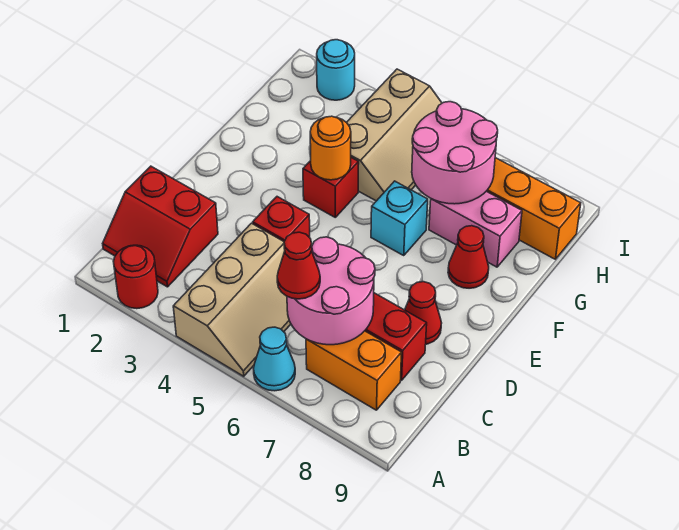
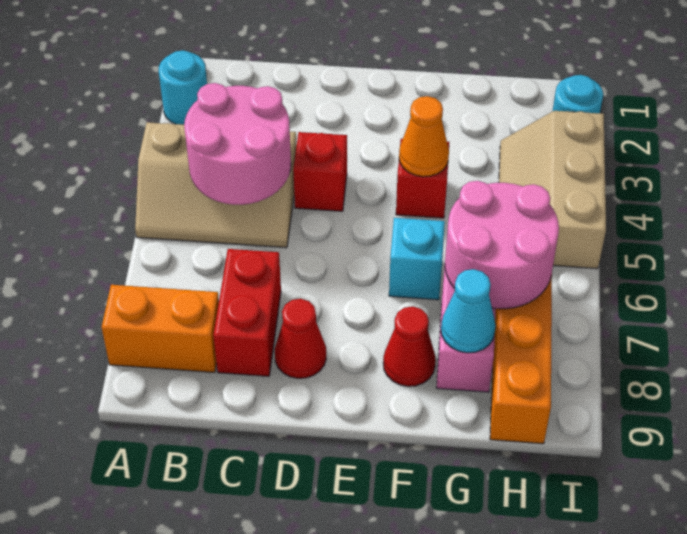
red round brick A2 level 1 -> cyan round brick A2 level 1
cyan cone A6 level 1 -> cyan cone G8 level 2
red slope B1:C2 level 1 top C -> none
pink round brick B6:C7 level 2 -> pink round brick B4:C5 level 2
red cone B6 level 3 -> none
orange brick B7:B8 level 1 -> orange brick A8:B8 level 1
orange round brick F4 level 2 -> orange cone F4 level 2
tan slope G4:I5 level 1 top 4 -> tan slope H3:I5 level 1 top I

